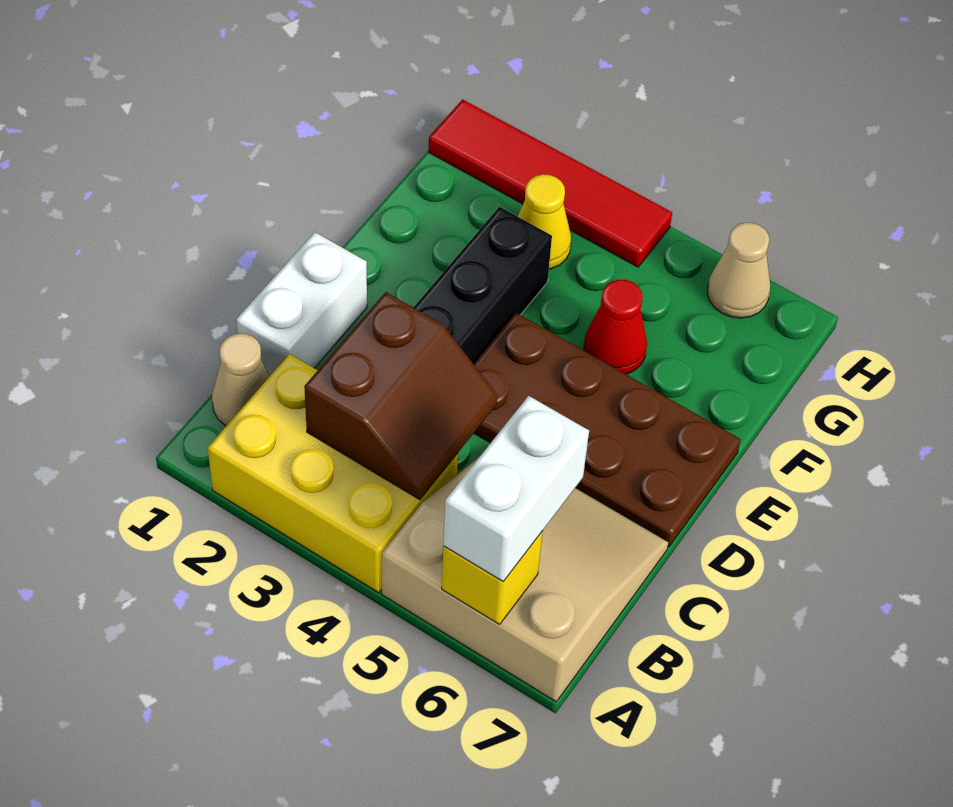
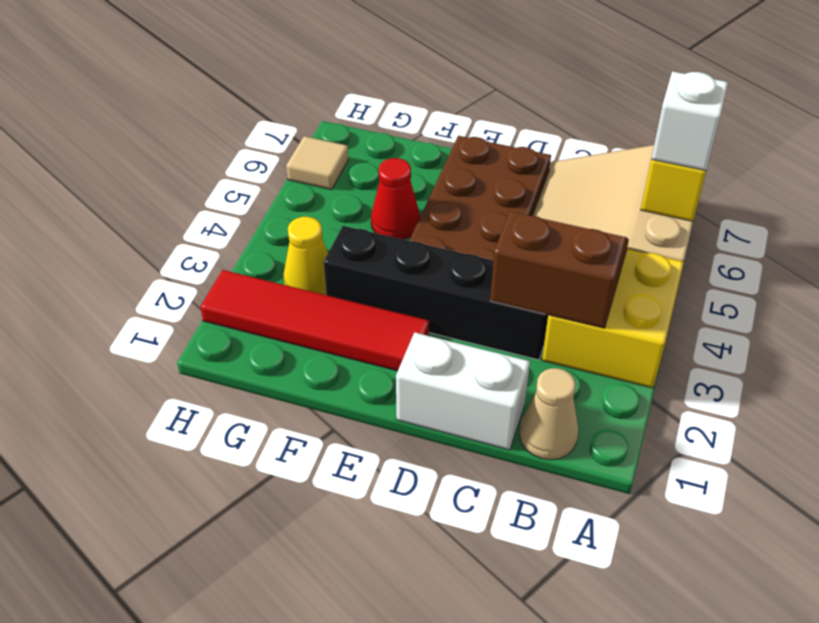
yellow brick A2:B4 level 1 -> yellow brick A3:B4 level 1
white brick A6:B6 level 3 -> white brick A6 level 3
red tile H1:H4 level 1 -> red tile E2:H2 level 1
tan cone H6 level 1 -> tan tile H6 level 1

